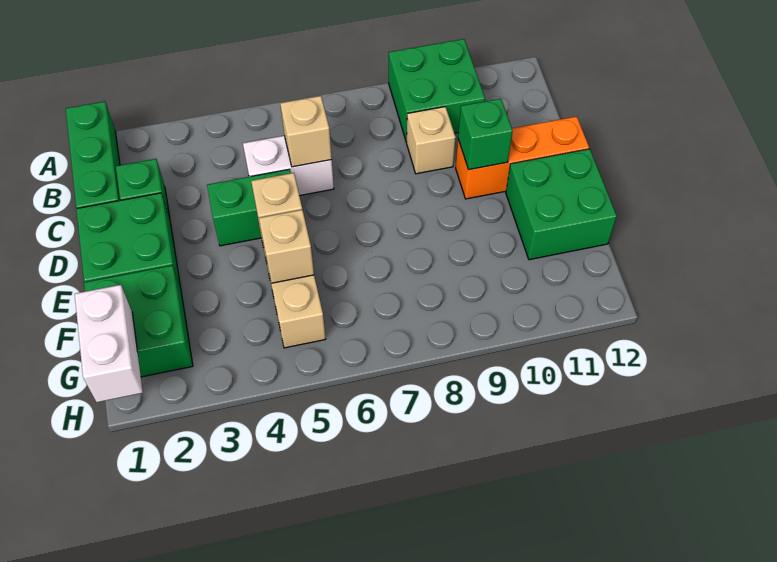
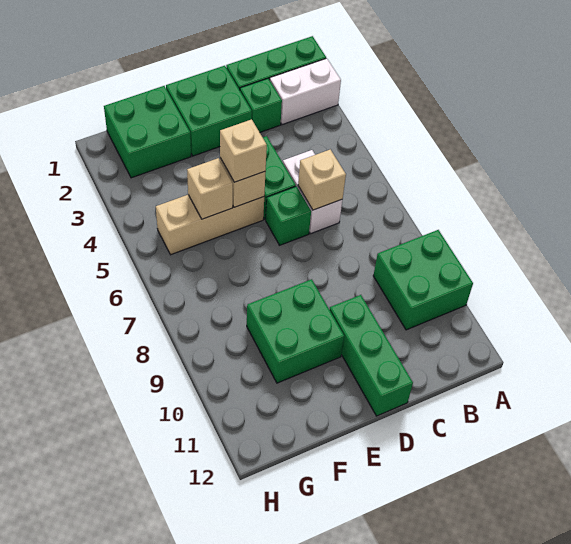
tan brick C9 level 1 -> tan brick E5 level 3
orange brick D10:D12 level 1 -> green brick D10:D12 level 1
green brick D10 level 2 -> green brick D6 level 1
green brick E11:F12 level 1 -> green brick E9:F10 level 1
white brick G1:H1 level 2 -> white brick A2:B2 level 1

